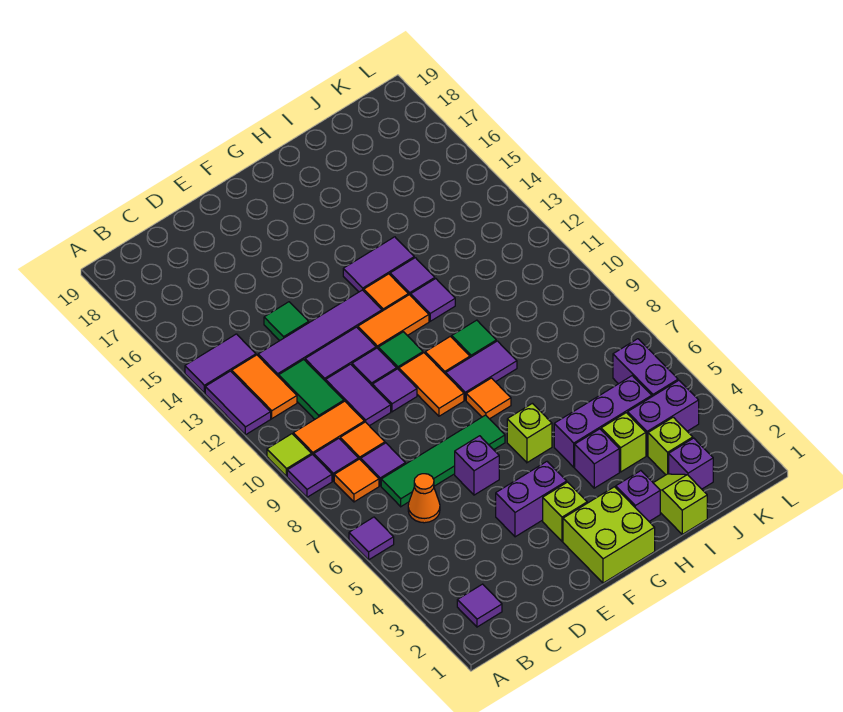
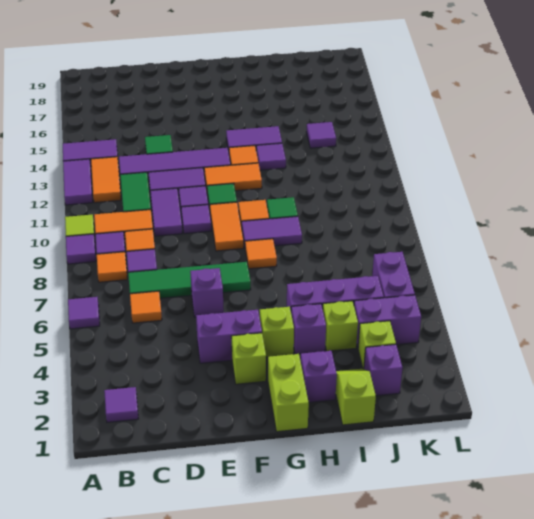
orange cone C6 level 1 -> orange tile C6 level 1
lime brick F1:G2 level 1 -> lime brick G1:G2 level 1
lime brick G6 level 1 -> lime brick G4 level 1
purple tile H12 level 1 -> purple tile J14 level 1

